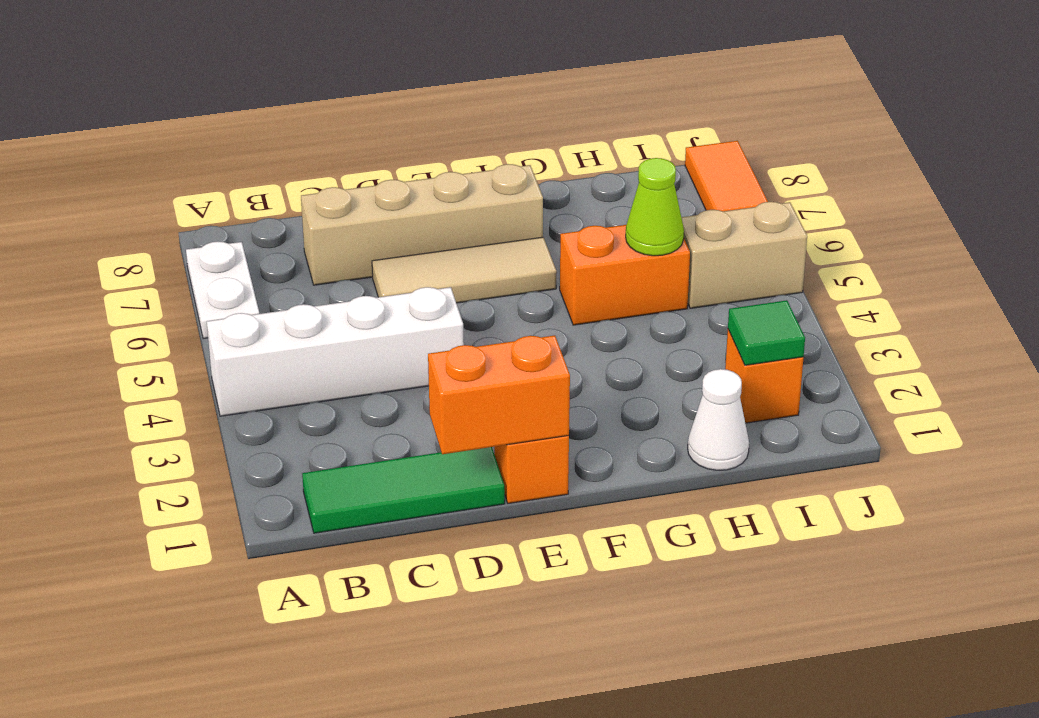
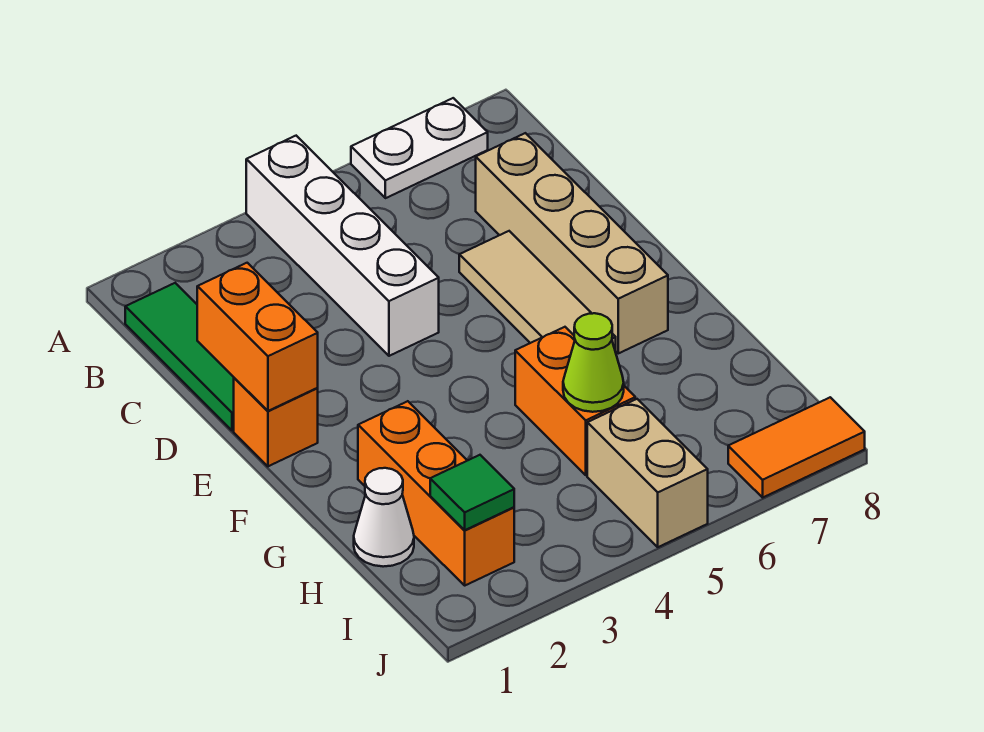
orange brick I2 level 1 -> orange brick G2:I2 level 1

